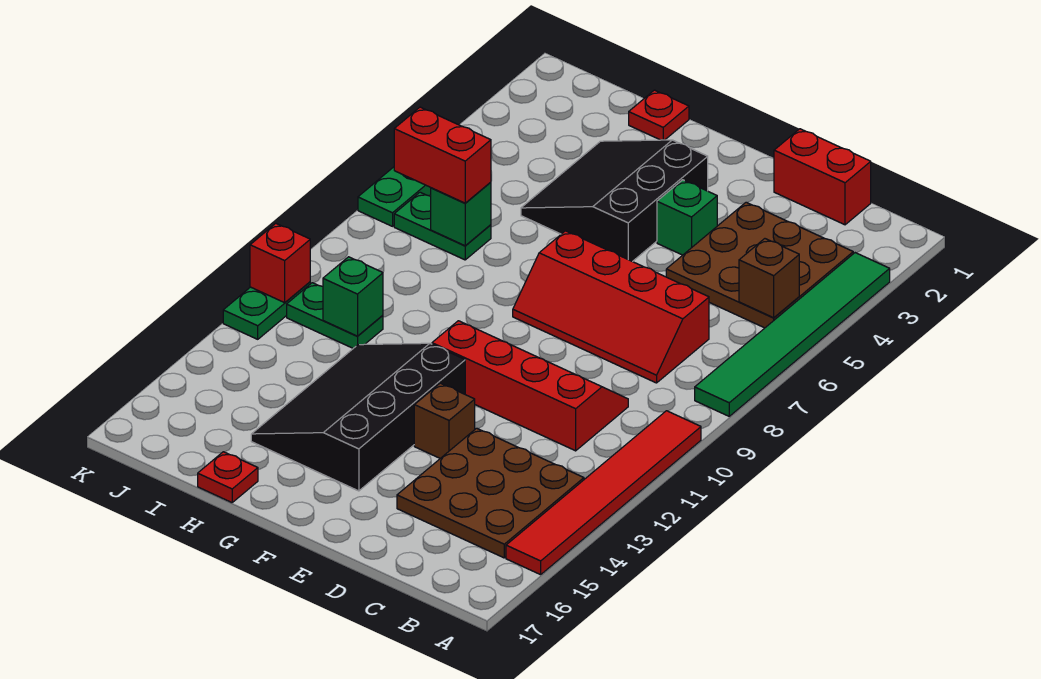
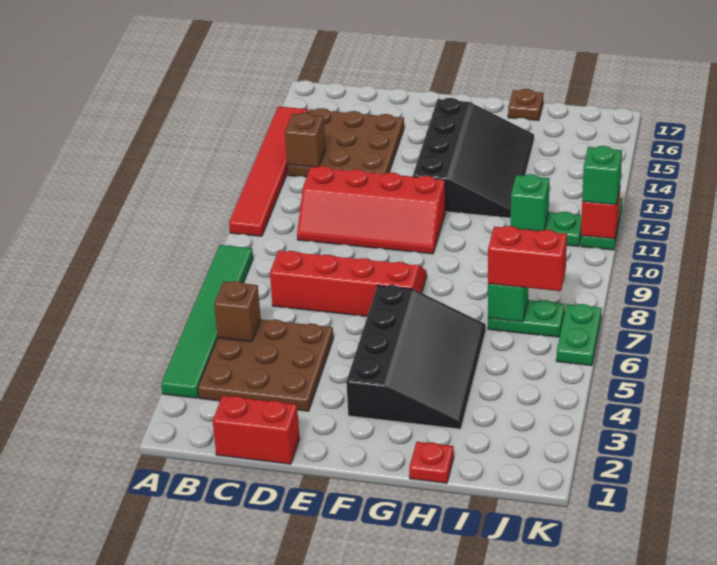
green brick E4 level 1 -> green brick K11 level 3
brown brick E13 level 1 -> brown brick B13 level 2
black slope F3:H5 level 1 top F -> black slope F3:H6 level 1 top F
red plate H17 level 1 -> brown plate H17 level 1

